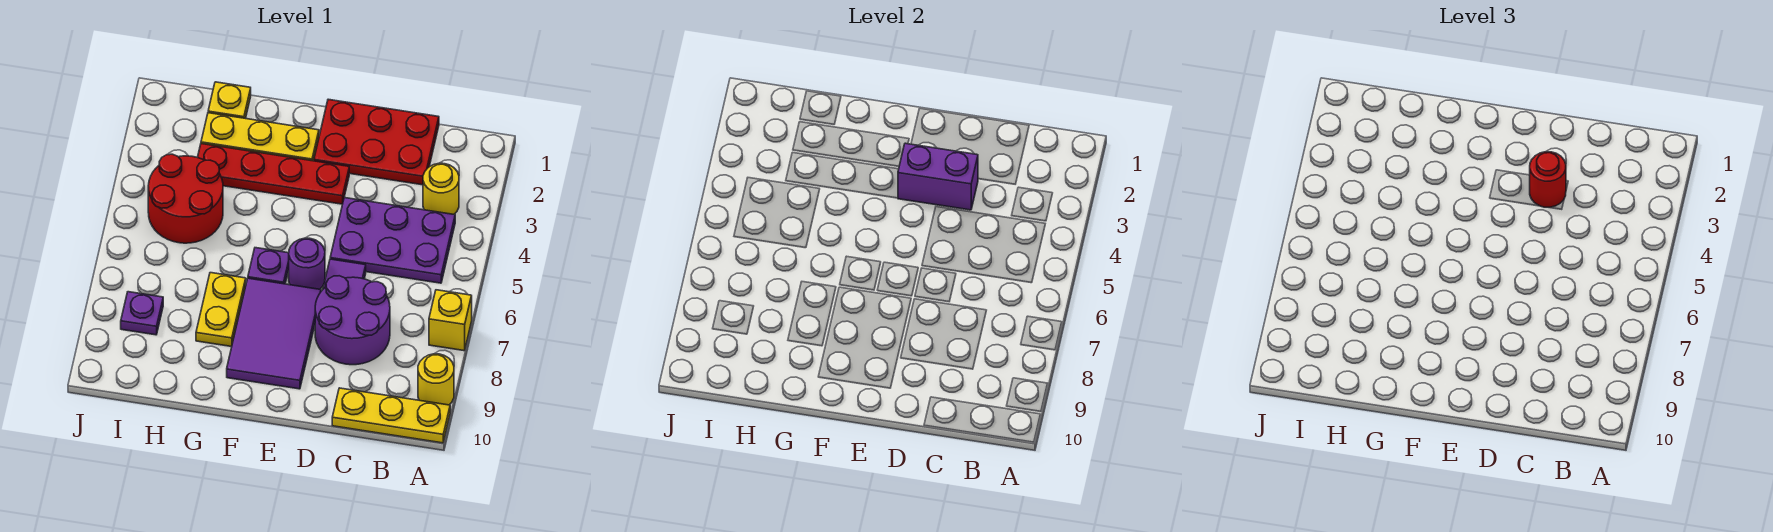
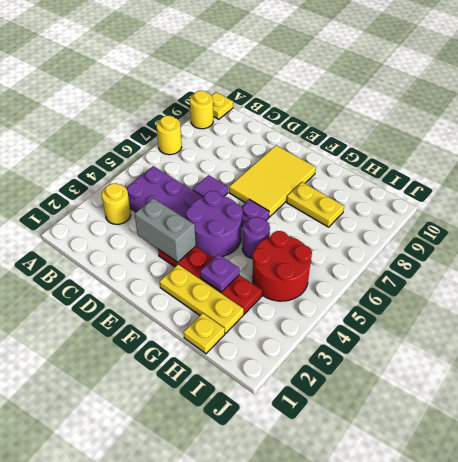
yellow brick A7 level 1 -> yellow round brick A7 level 1
yellow plate A10:C10 level 1 -> yellow plate A10 level 1
red plate C1:E2 level 1 -> none
purple round brick C7:D8 level 1 -> purple round brick E4:F5 level 1
purple brick D3:E3 level 2 -> grey brick D3:E3 level 2
red round brick D3 level 3 -> none
purple round brick E6 level 1 -> purple round brick G5 level 1
purple tile E7:F9 level 1 -> yellow tile E7:F9 level 1
yellow plate G7:G8 level 1 -> yellow plate G8:H8 level 1
purple plate I8 level 1 -> purple plate G3 level 2

